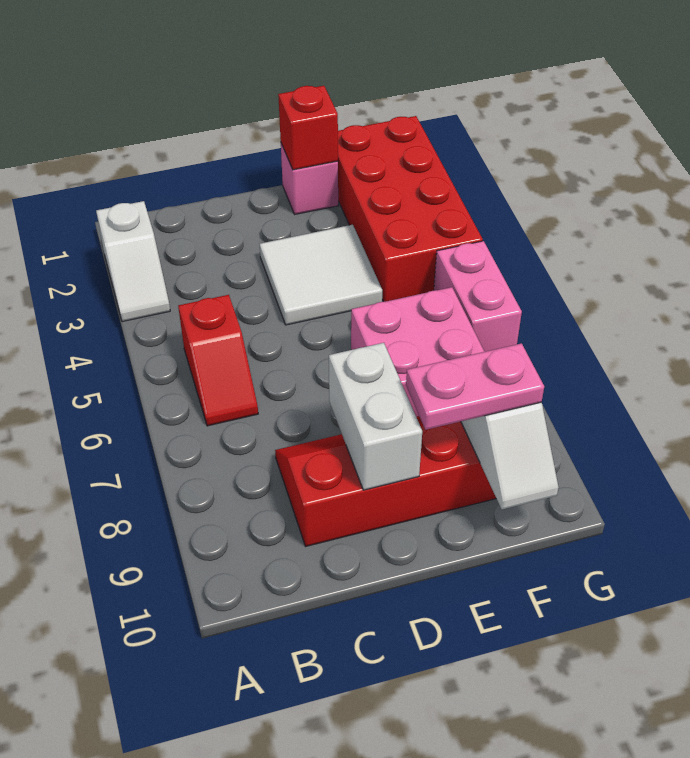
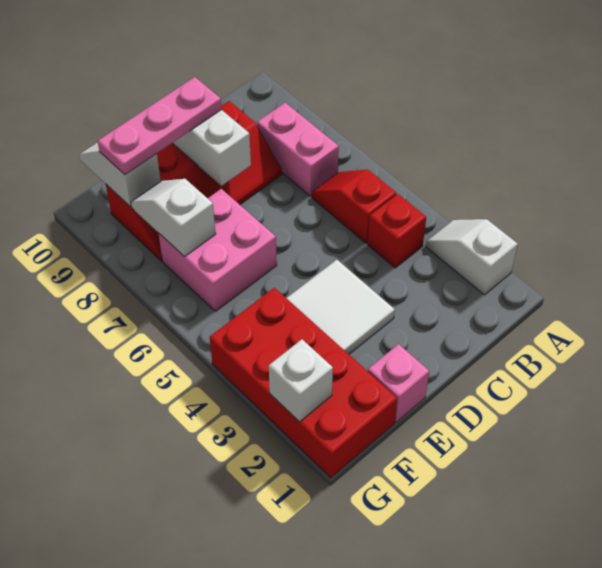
red brick E1 level 2 -> red brick B4 level 1
pink plate E9:F9 level 3 -> pink plate D9:F9 level 3
none -> white slope F7:F8 level 2 top 7
none -> white brick G2 level 2
pink brick G5:G6 level 1 -> pink brick B7:B8 level 1

